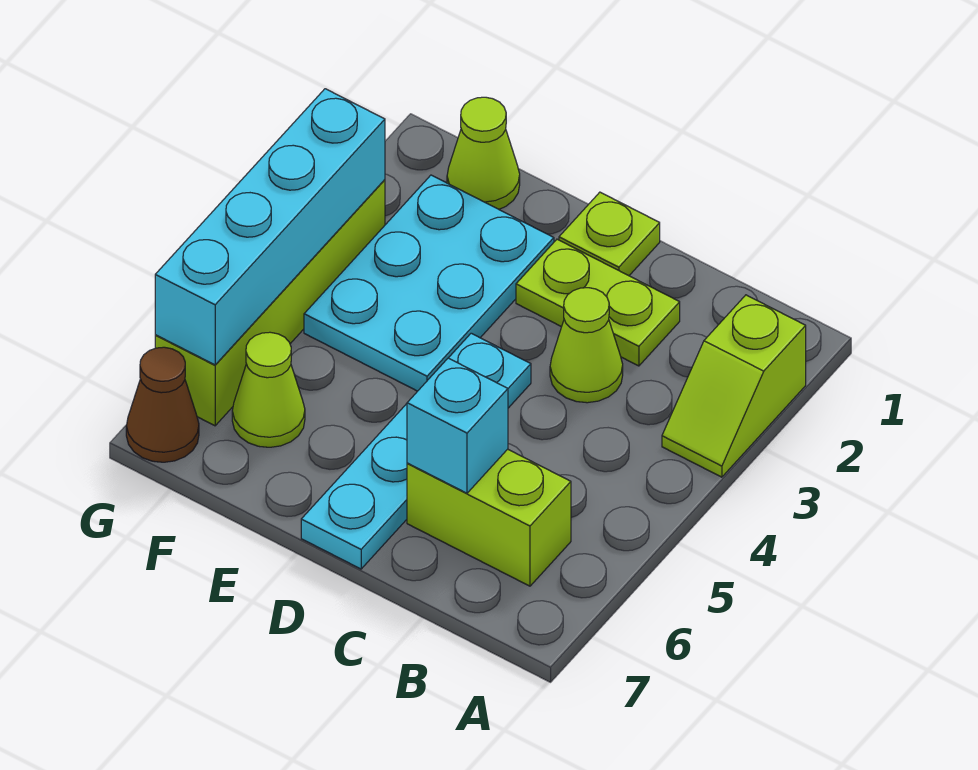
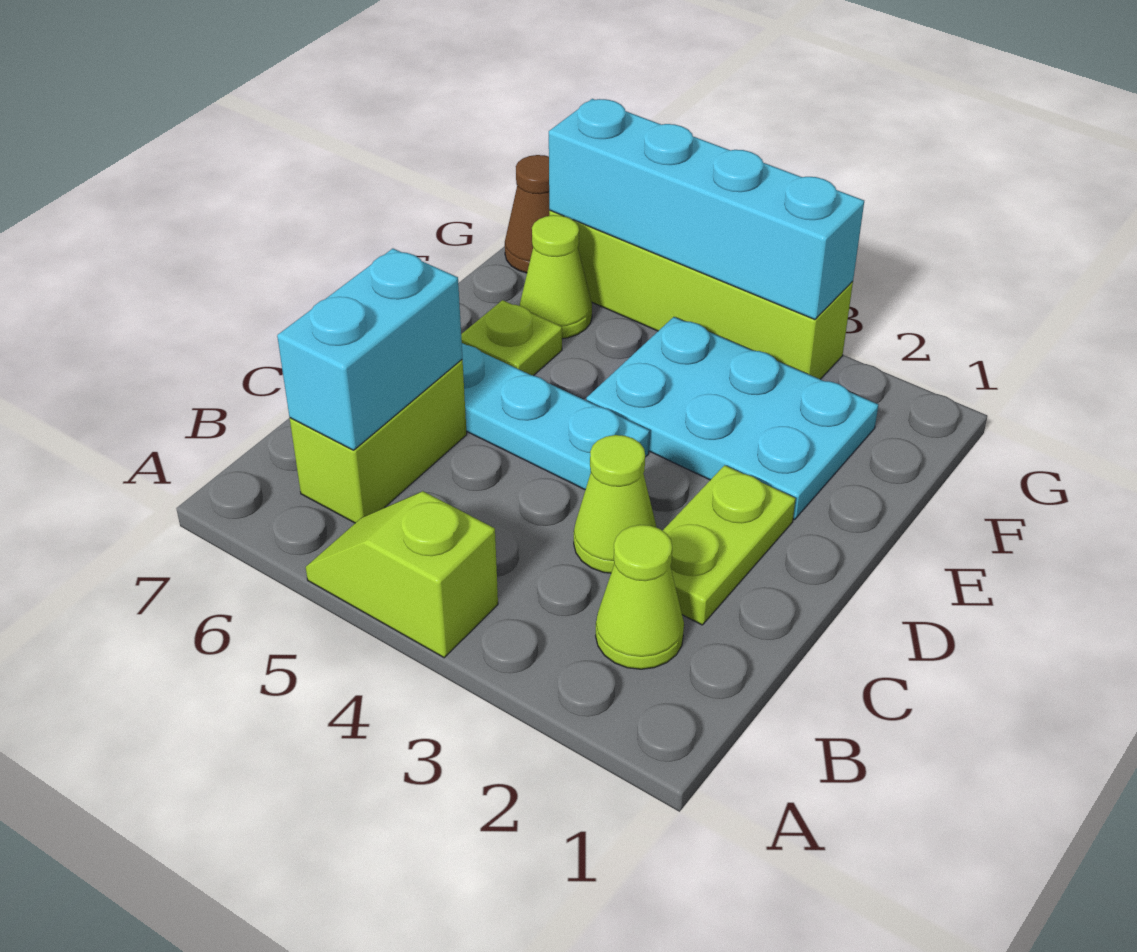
lime slope A2:A3 level 1 top 2 -> lime slope A4:A5 level 1 top 4
cyan brick C6 level 2 -> cyan brick B6:C6 level 2
lime plate D1 level 1 -> lime plate E6 level 1
lime cone F1 level 1 -> lime cone B2 level 1

